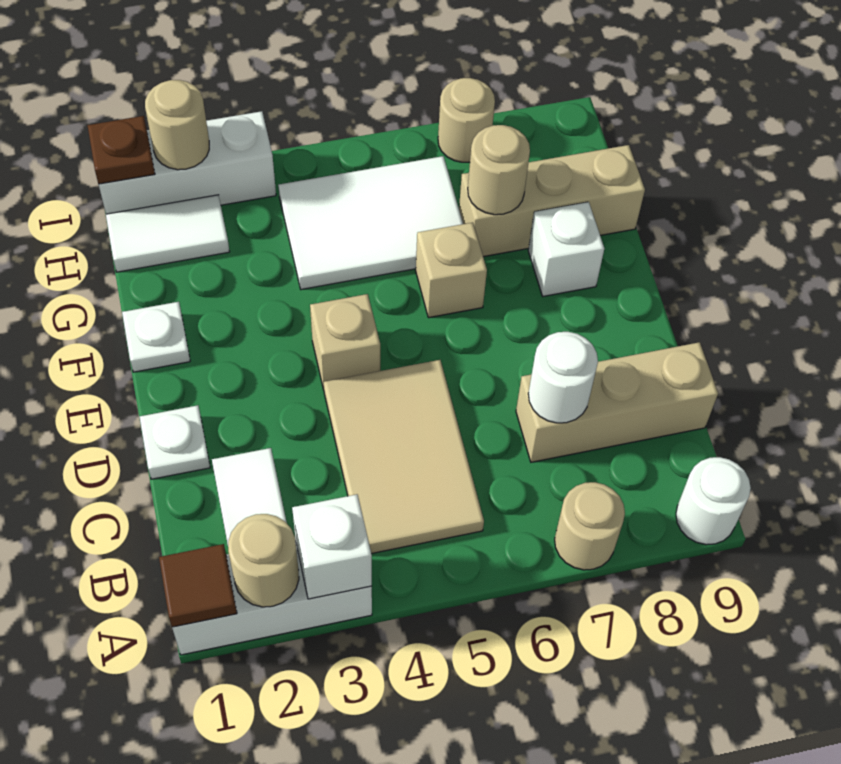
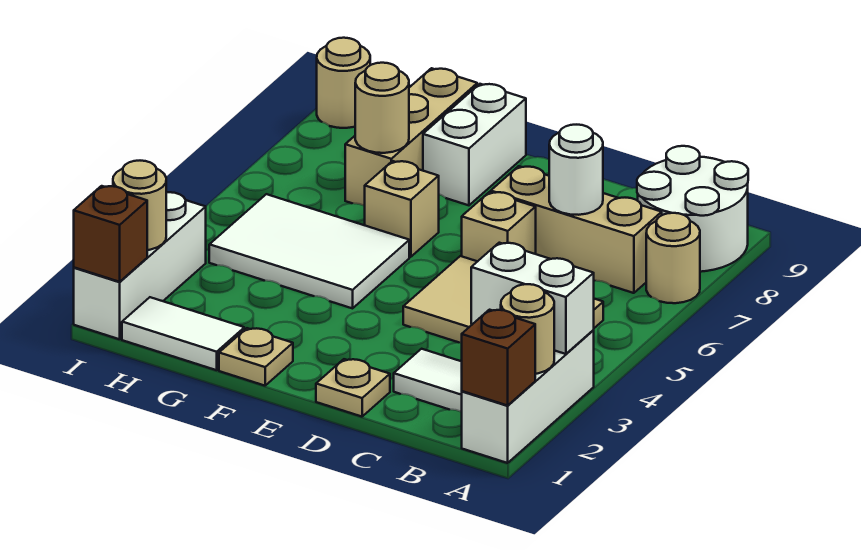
brown tile A1 level 2 -> brown brick A1 level 2
white brick A3 level 2 -> white brick A3:B3 level 2
white round brick A9 level 1 -> white round brick A8:B9 level 1
tan brick C7:C9 level 1 -> tan brick B7:D7 level 1
white plate D1 level 1 -> tan plate D1 level 1
tan brick E4 level 1 -> tan brick D6 level 1
white plate F1 level 1 -> tan plate F1 level 1
white brick F8 level 1 -> white brick F8:F9 level 1
white tile G4:H6 level 1 -> white tile F4:H5 level 1
white tile H1:H2 level 1 -> white tile G1:H1 level 1
brown plate I1 level 2 -> brown brick I1 level 2
tan round brick I7 level 1 -> tan round brick I9 level 1

